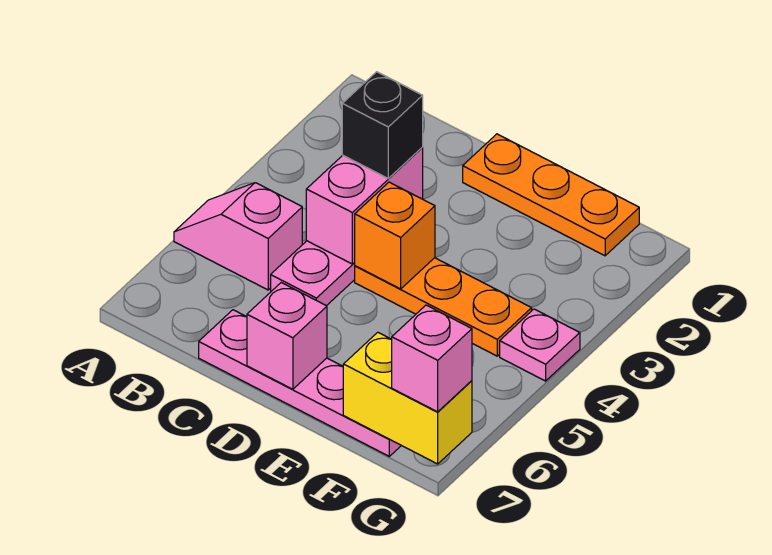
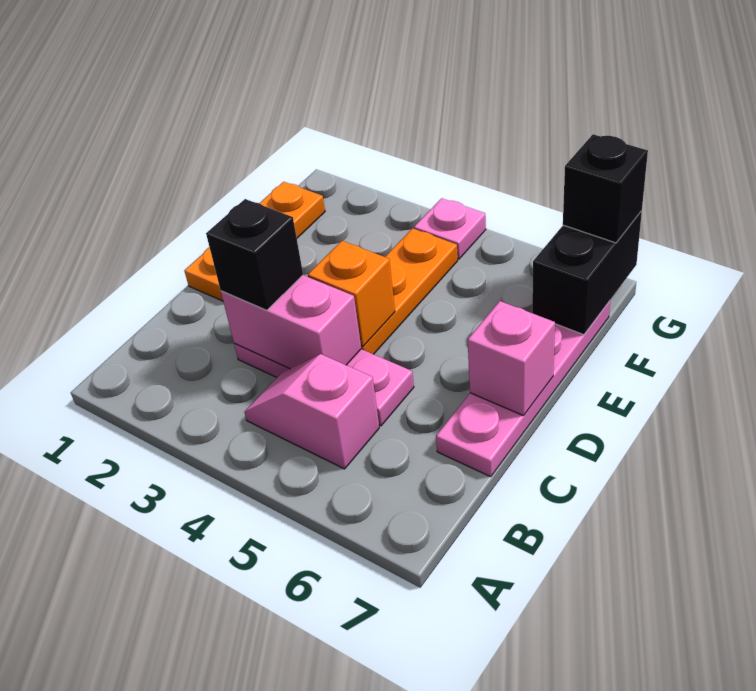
pink slope A5:B5 level 1 top B -> pink slope B4:B5 level 1 top 5
yellow brick F7:G7 level 2 -> black brick F7:G7 level 2
pink brick G7 level 3 -> black brick G7 level 3

